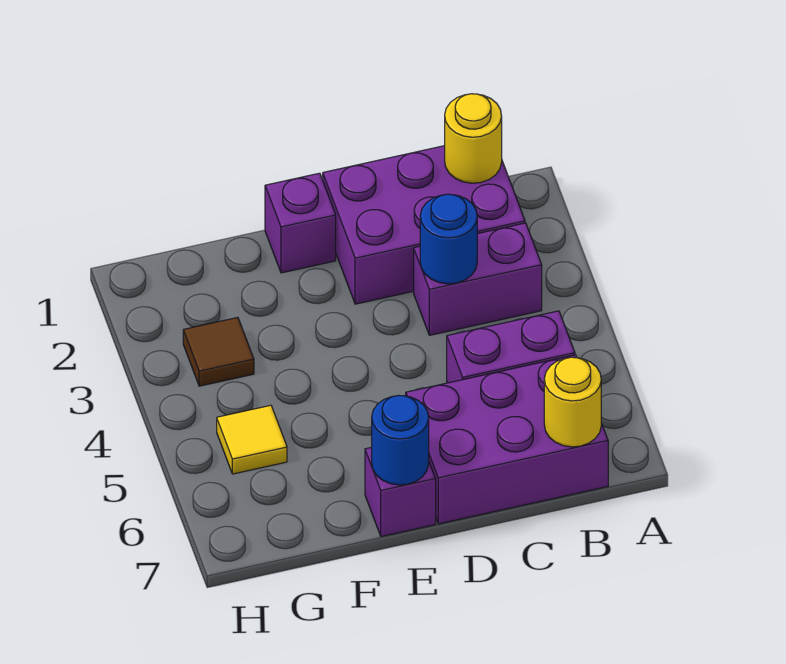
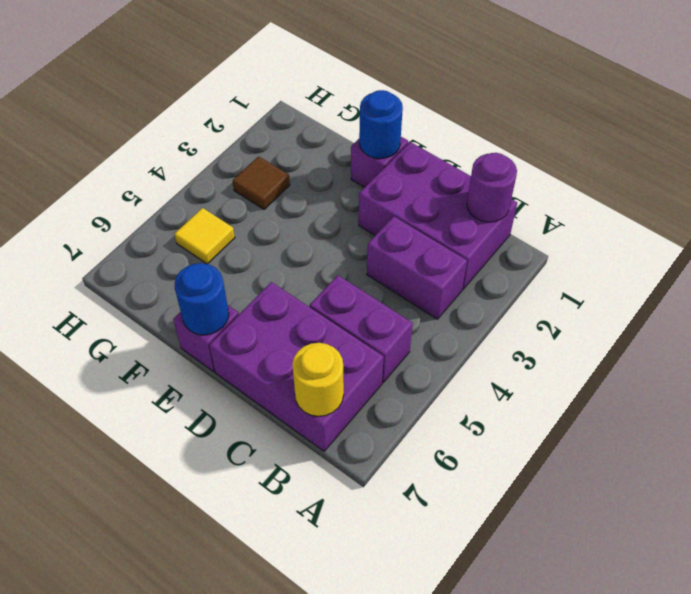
yellow round brick B1 level 2 -> purple round brick B1 level 2
blue round brick C3 level 2 -> blue round brick E1 level 2

